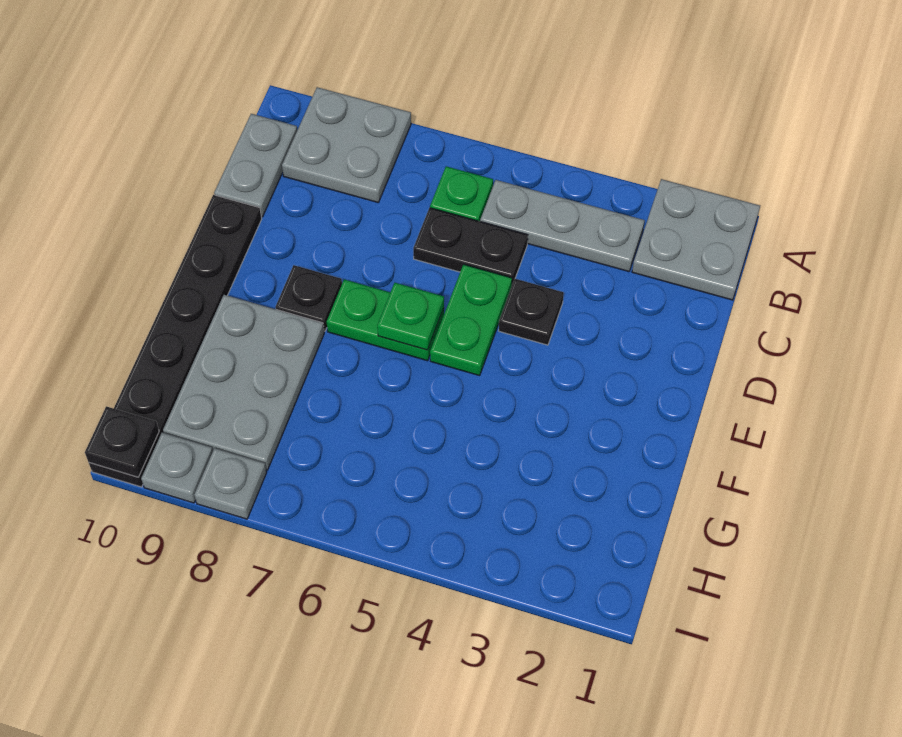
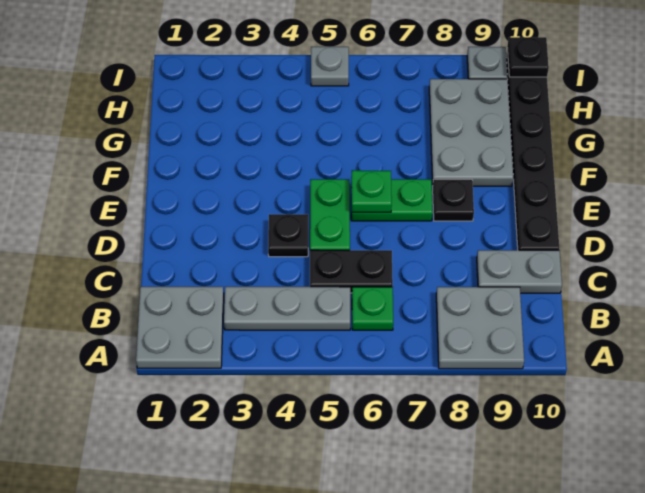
grey plate B10:C10 level 1 -> grey plate C9:C10 level 1
grey plate I8 level 1 -> grey plate I5 level 1

